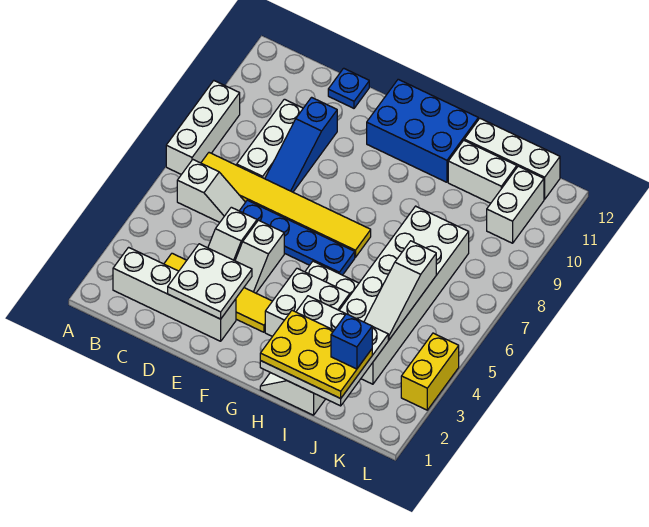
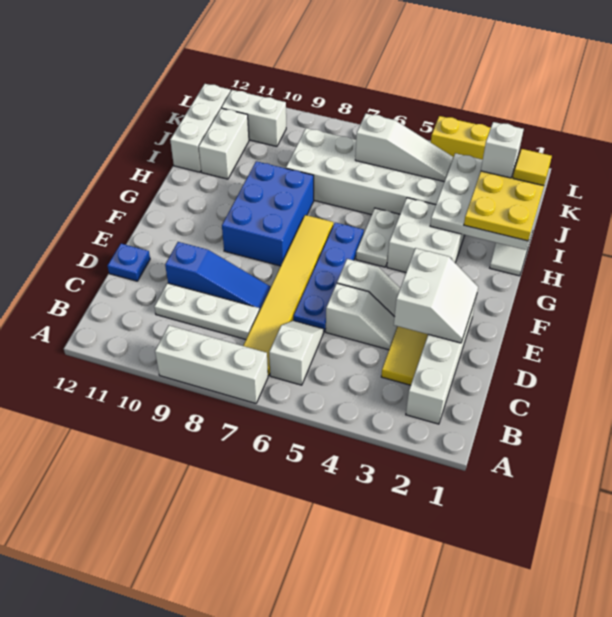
white plate D2:E3 level 2 -> white slope D2:E3 level 2 top 3
blue brick F11:H12 level 1 -> blue brick F8:H9 level 1
none -> yellow tile J1 level 4
blue brick J2 level 4 -> white brick J2 level 4

